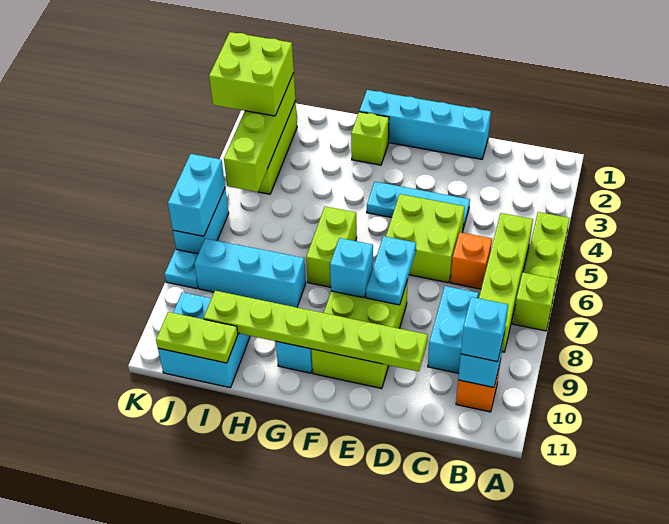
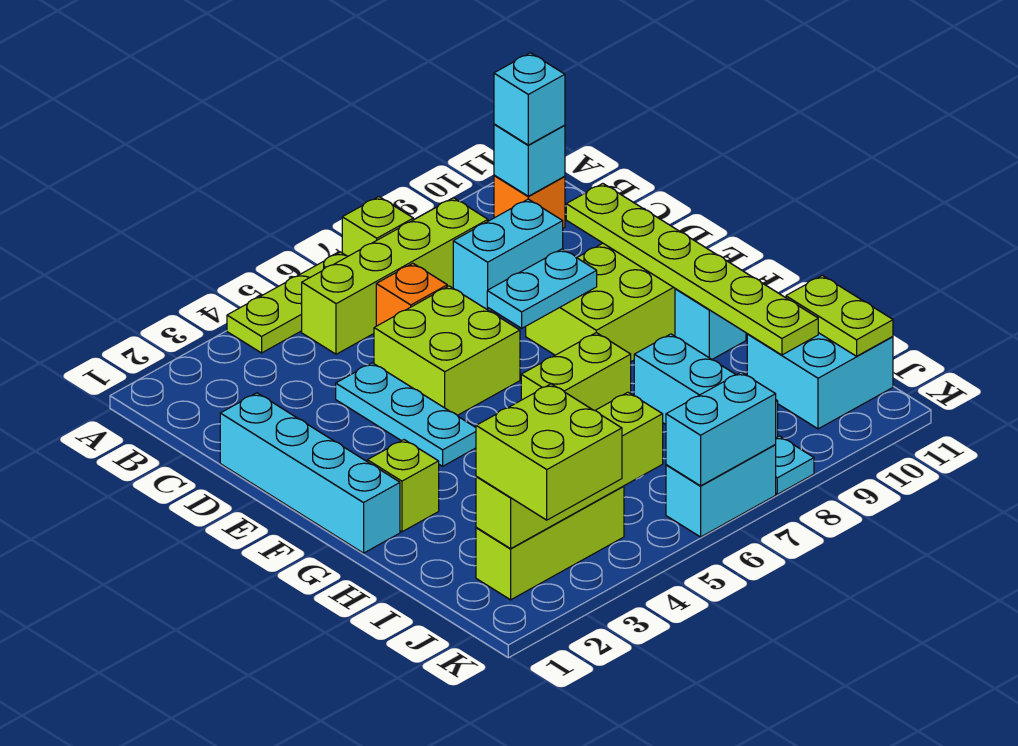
cyan brick F8 level 2 -> none

